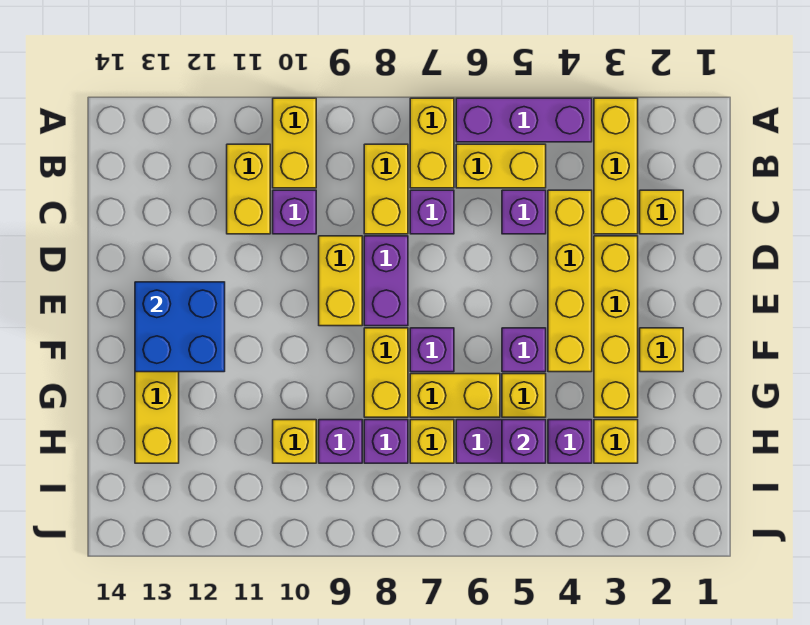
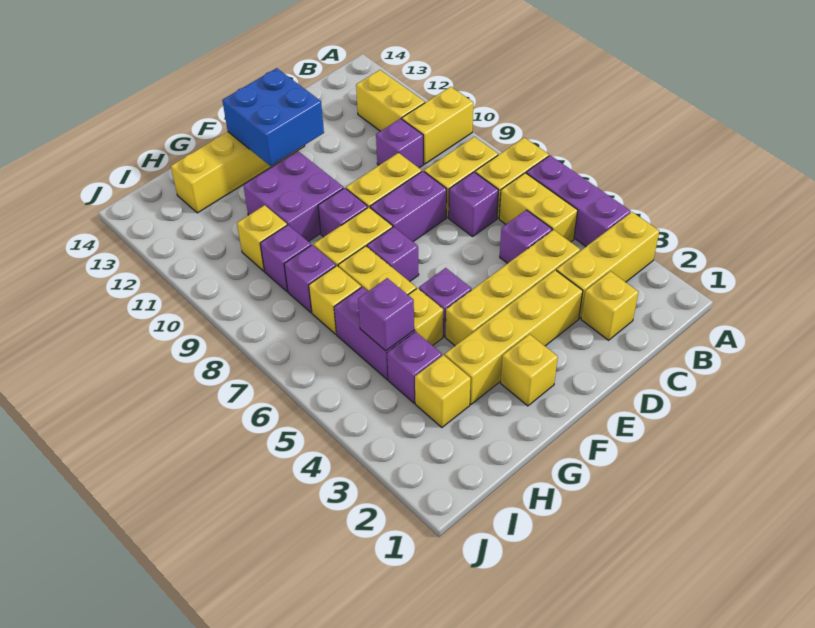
yellow brick B11:C11 level 1 -> yellow brick B11:B12 level 1
none -> purple brick F9 level 1
none -> purple brick F10:G11 level 1

